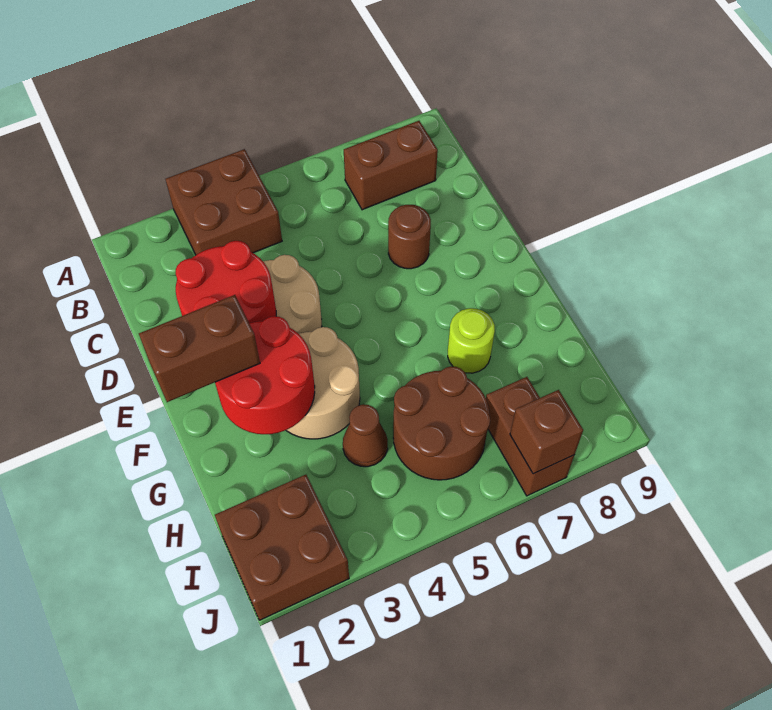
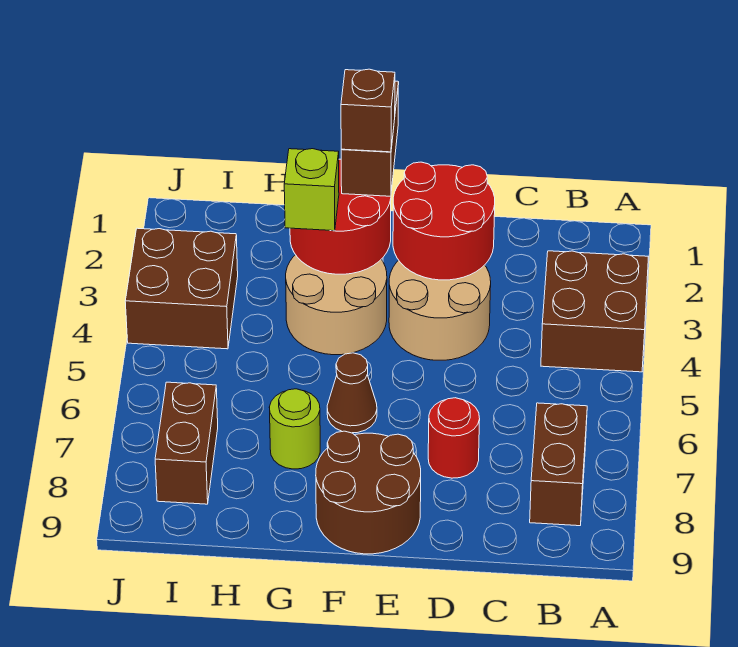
brown round brick D7 level 1 -> red round brick D7 level 1
none -> lime brick G3 level 3
brown cone H4 level 1 -> brown cone F6 level 1
brown round brick H5:I6 level 1 -> brown round brick E8:F9 level 1
brown brick I1:J2 level 1 -> brown brick I3:J4 level 1
brown brick I7:J7 level 1 -> brown brick I7:I8 level 1
brown brick J7 level 2 -> brown brick F2 level 4

